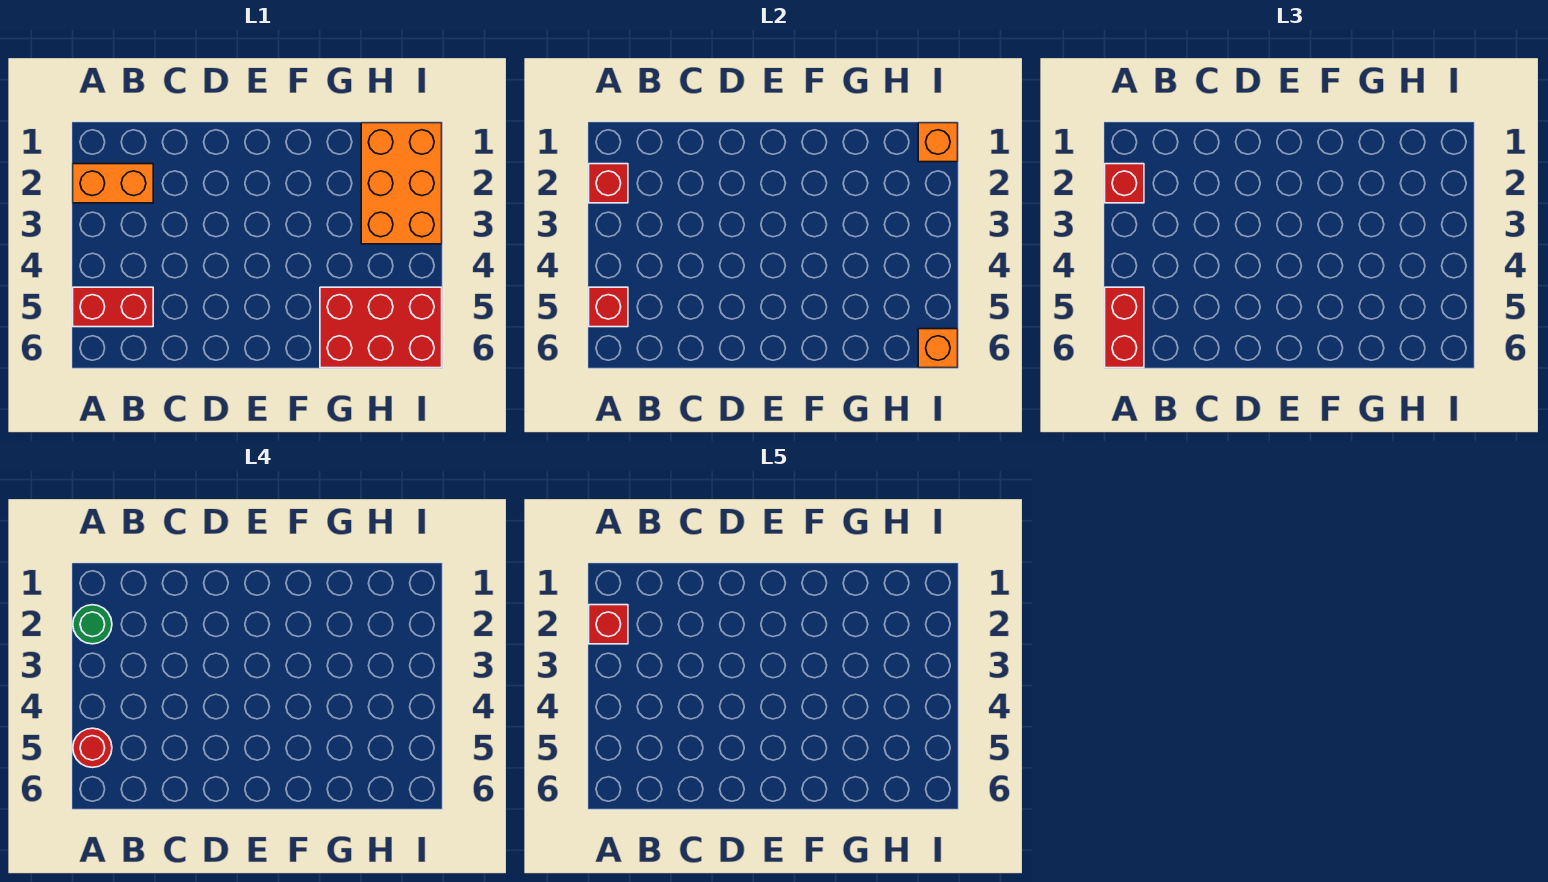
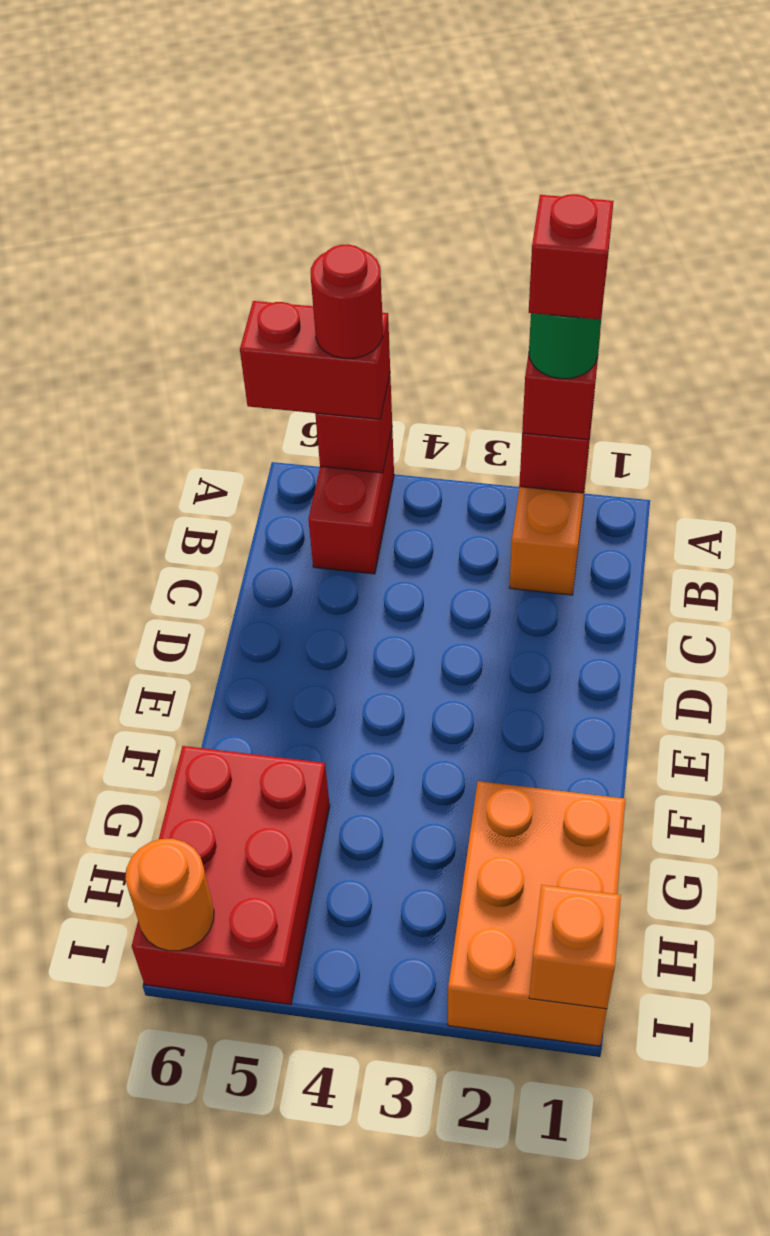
orange brick H1:I3 level 1 -> orange brick G1:I2 level 1
orange brick I6 level 2 -> orange round brick I6 level 2

